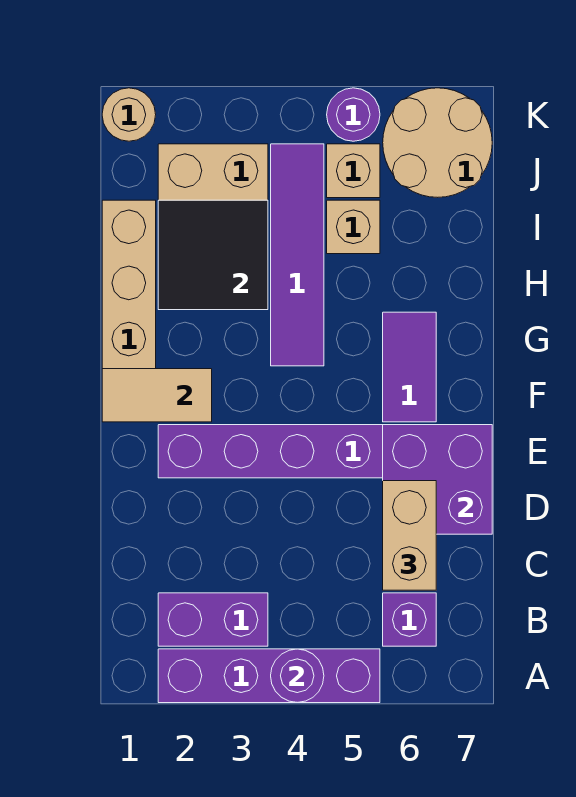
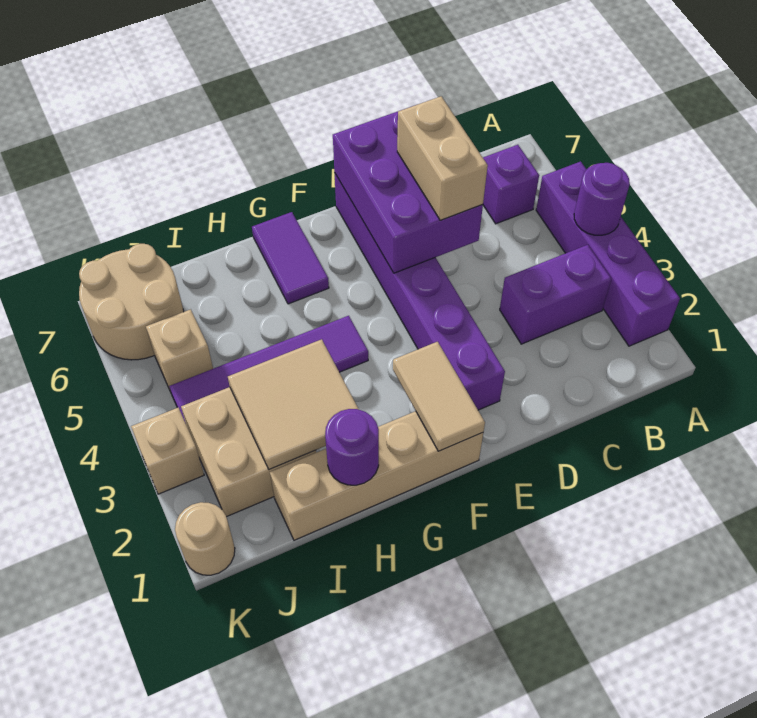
purple brick B2:B3 level 1 -> purple brick B3:C3 level 1
tan brick C6:D6 level 3 -> tan brick D5:D6 level 3
purple brick D6:E7 level 2 -> purple brick D5:E7 level 2
purple tile F6:G6 level 1 -> purple tile G6:G7 level 1
black tile H2:I3 level 2 -> tan tile H2:I3 level 2
tan brick I5 level 1 -> tan brick K3 level 1
purple round brick K5 level 1 -> purple round brick H1 level 2

